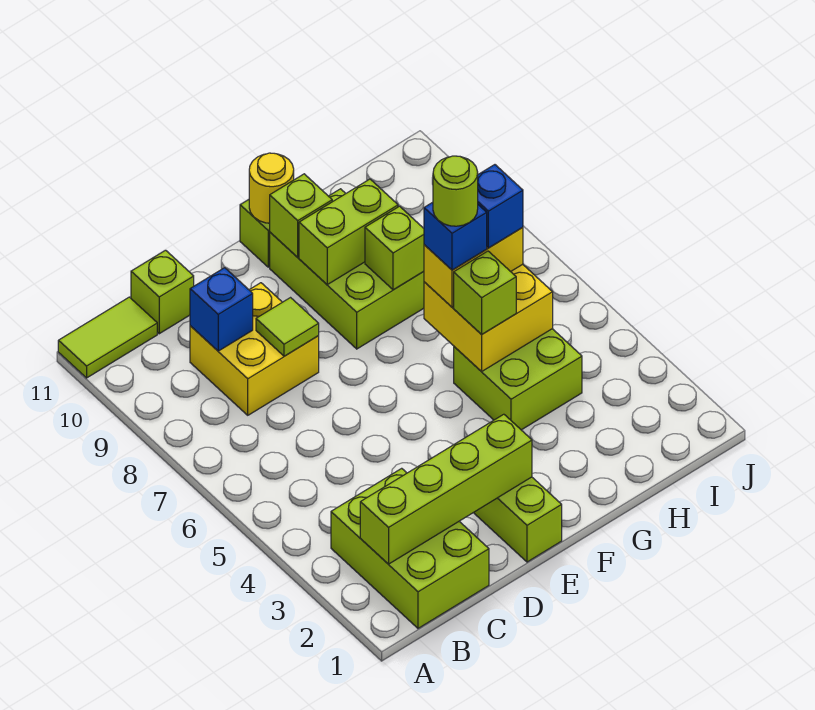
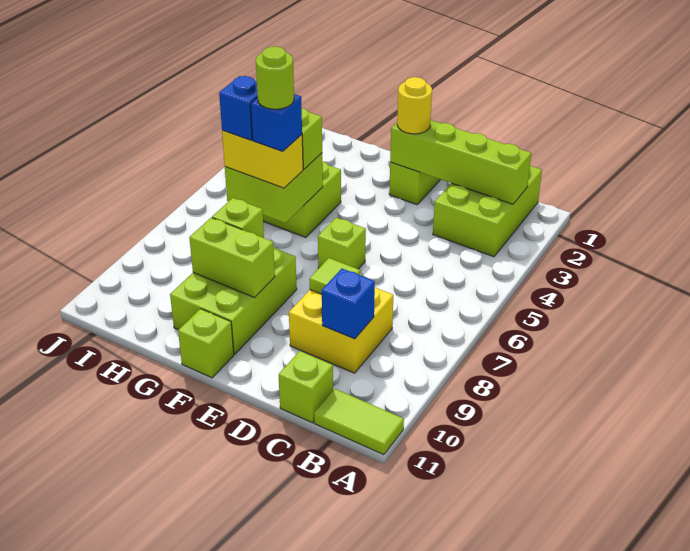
lime brick F10 level 2 -> lime brick E6 level 1
yellow round brick F11 level 2 -> yellow round brick E2 level 3
yellow brick G5:H6 level 2 -> lime brick G5:H6 level 2

